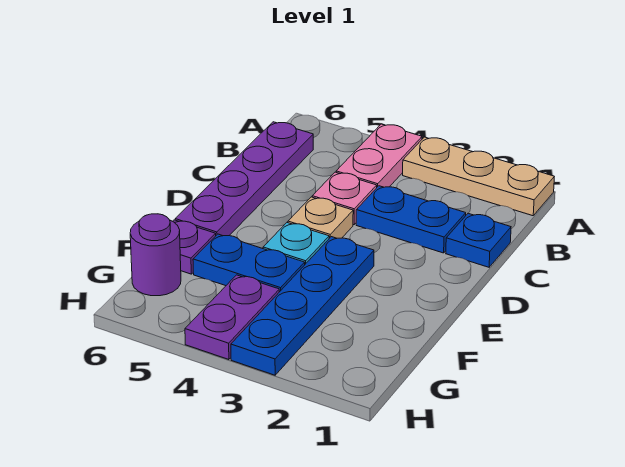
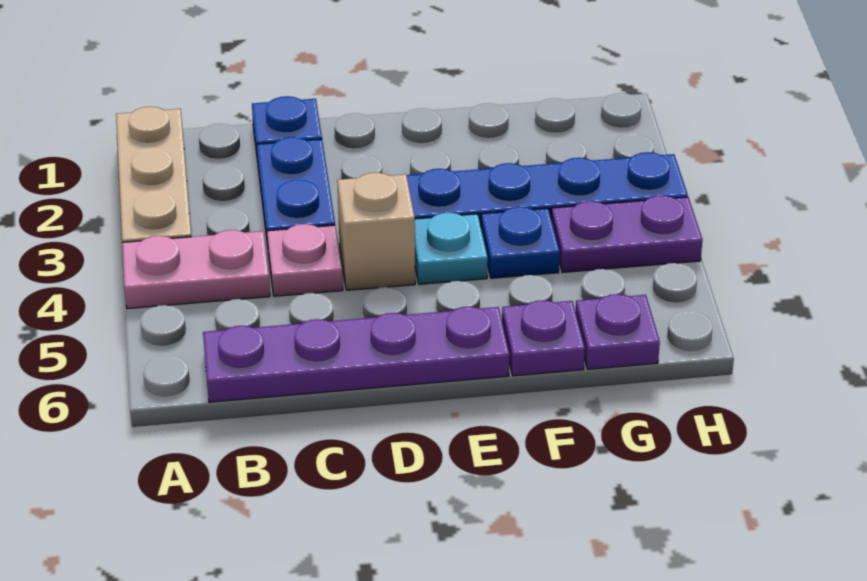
tan plate D4 level 1 -> tan brick D4 level 1
blue plate F4:F5 level 1 -> blue plate F4 level 1
purple round brick G6 level 1 -> purple plate G6 level 1

